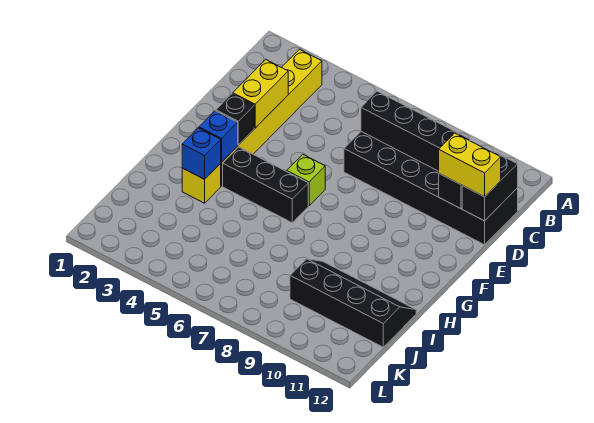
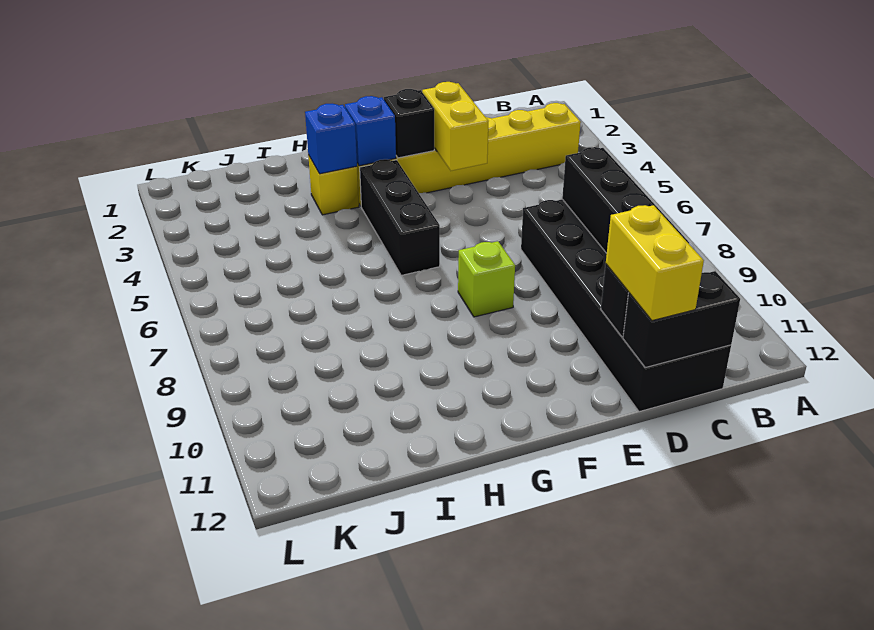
yellow brick D3:E3 level 2 -> yellow brick E3:E4 level 2
lime brick F6 level 1 -> lime brick F8 level 1
black slope I9:J12 level 1 top J -> none

